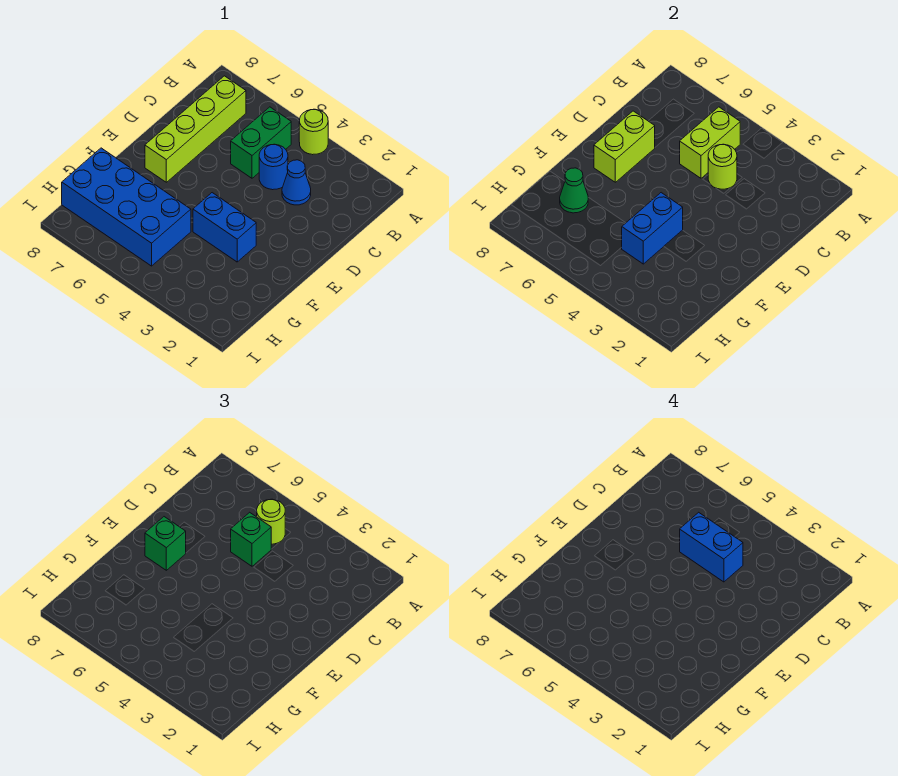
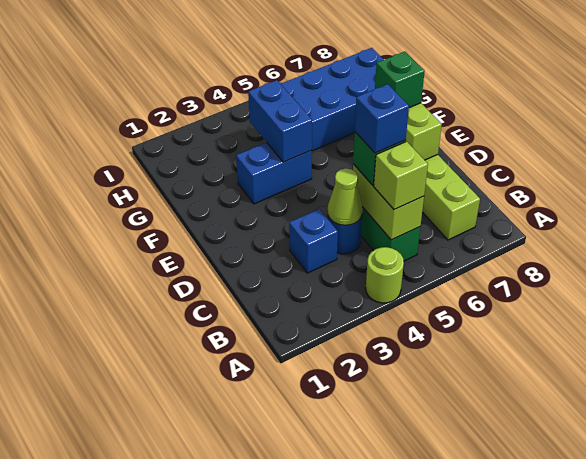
lime round brick B5 level 3 -> lime brick B5 level 3
blue cone C3 level 1 -> blue brick C3 level 1
lime round brick C4 level 2 -> lime cone C4 level 2
blue brick C4:C5 level 4 -> blue brick C5 level 4
green cone G7 level 2 -> none

